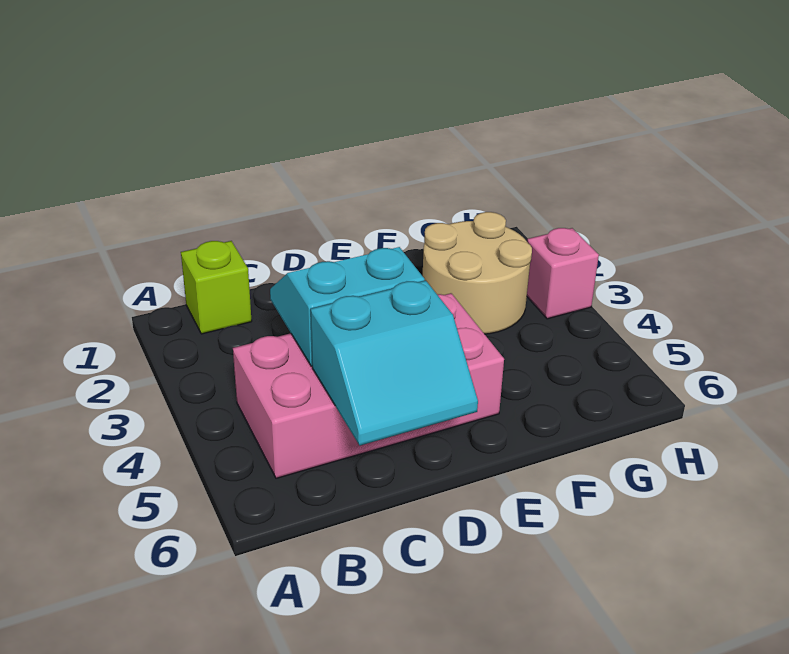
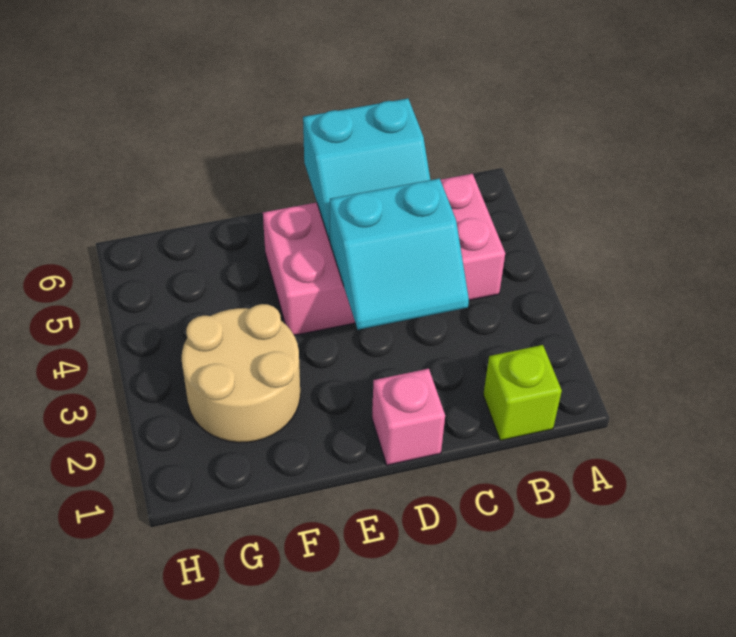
cyan slope C5:D6 level 2 top 5 -> cyan slope C5:D6 level 2 top 6
pink brick H3 level 1 -> pink brick D1 level 1

